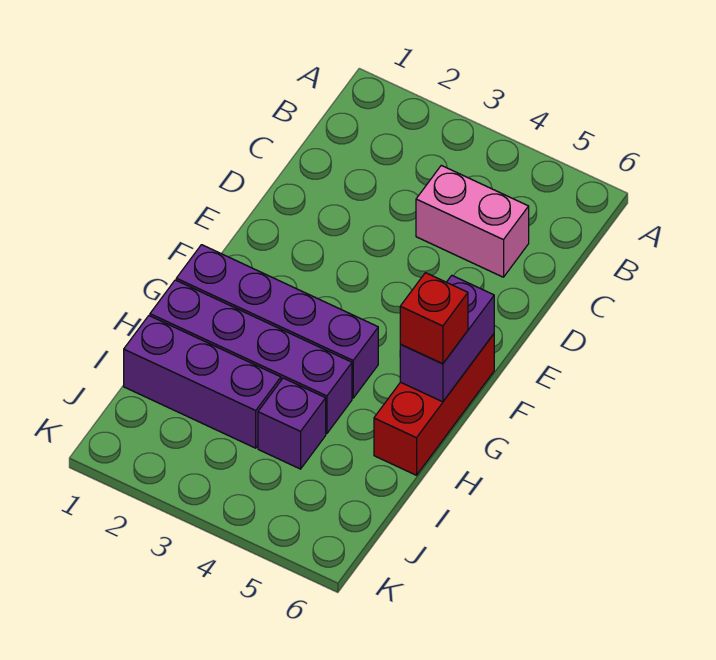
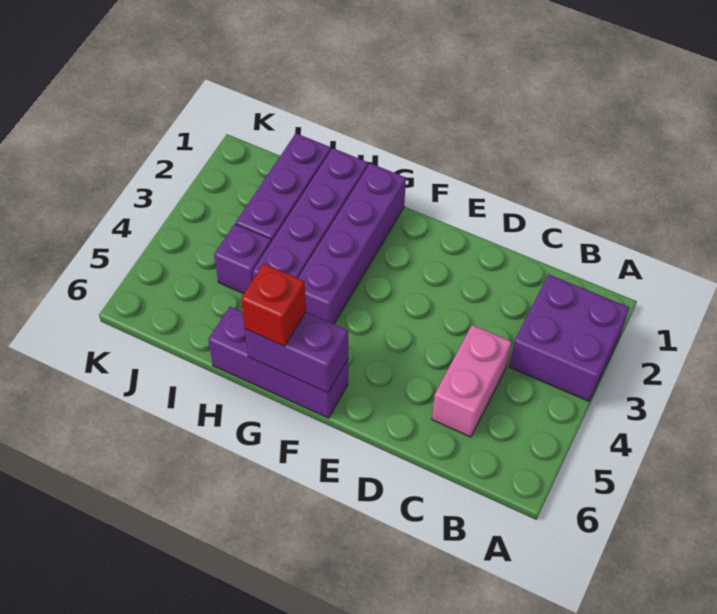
none -> purple brick A2:B3 level 1
red brick F6:H6 level 1 -> purple brick F6:H6 level 1

